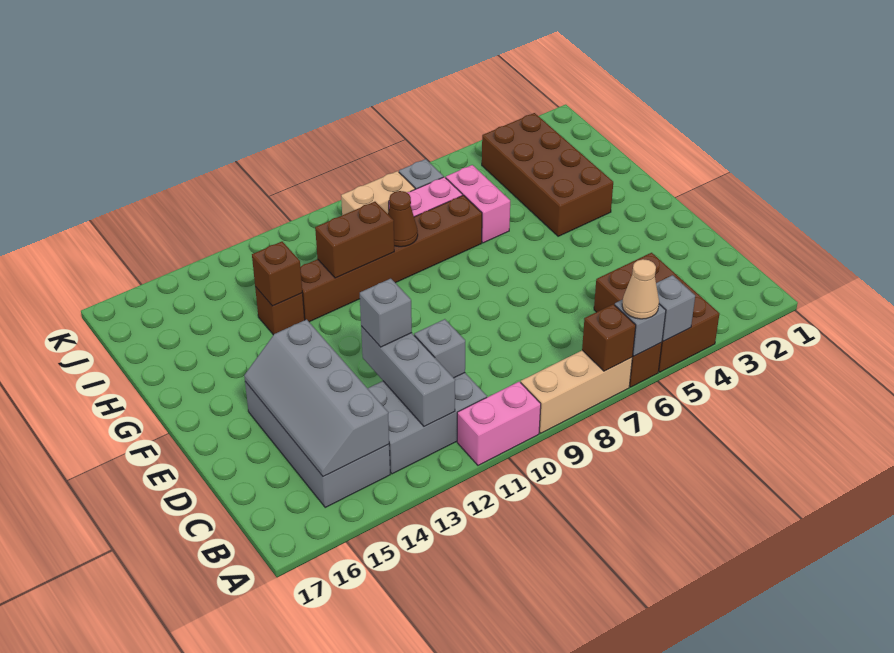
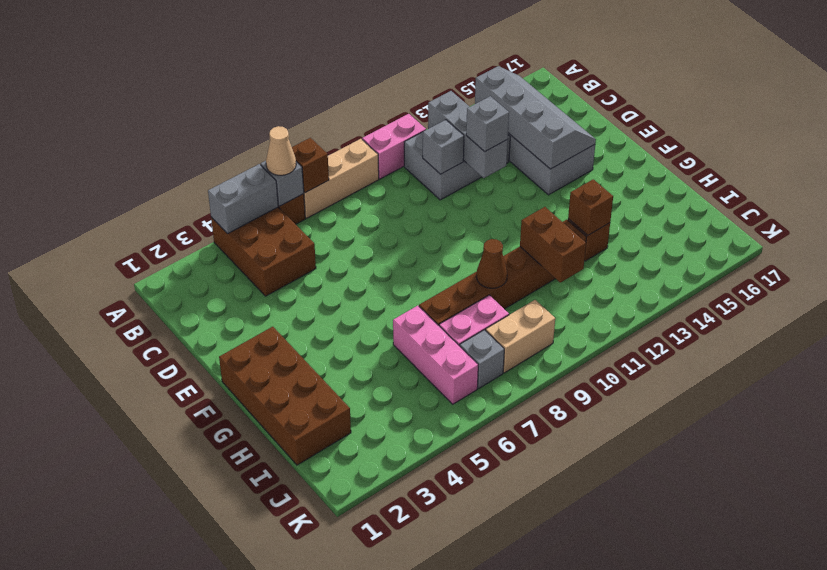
grey brick A5 level 2 -> grey brick A4:A5 level 2
brown brick G3:J4 level 1 -> brown brick F1:I2 level 1
pink brick H6:I6 level 1 -> pink brick H6:J6 level 1
brown brick H10:H11 level 2 -> brown brick H11:I11 level 2

